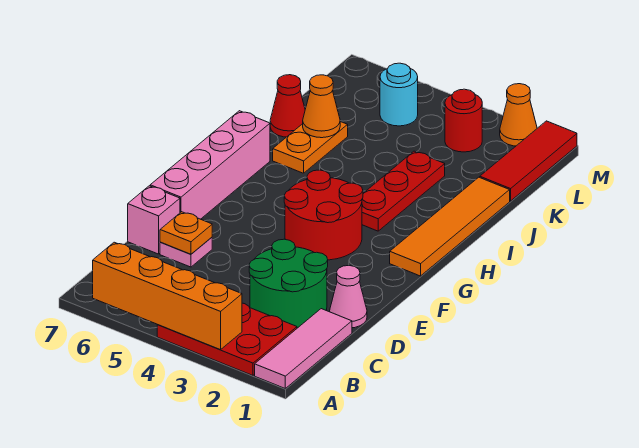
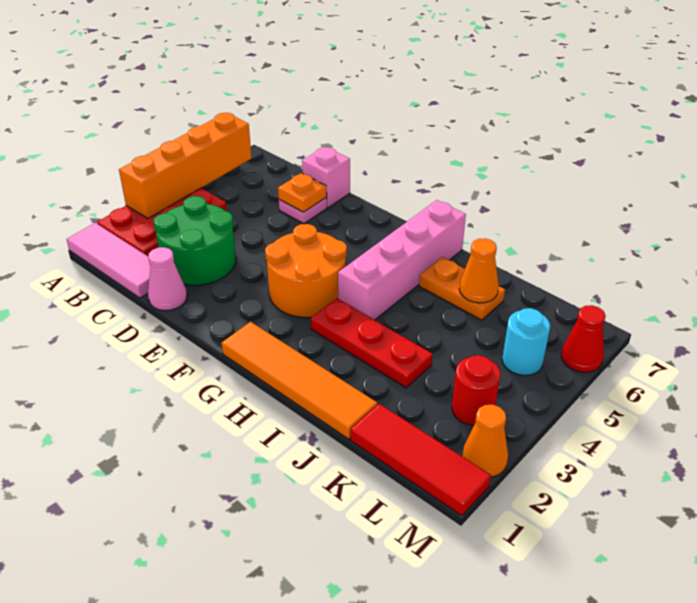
pink brick E7:H7 level 1 -> pink brick H4:H7 level 1
red round brick F3:G4 level 1 -> orange round brick F3:G4 level 1
red cone J7 level 1 -> red cone M6 level 1

